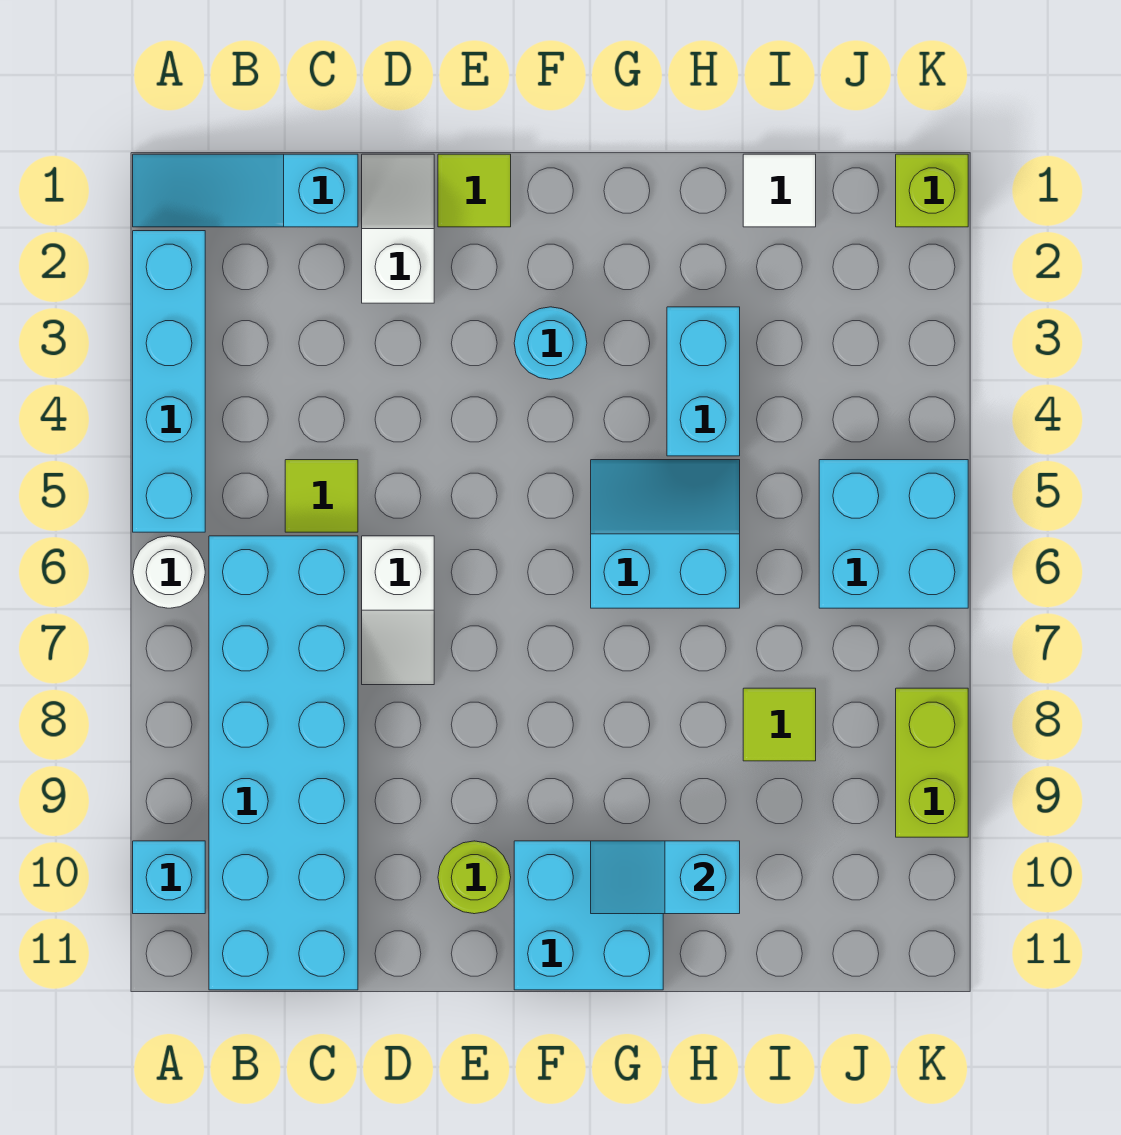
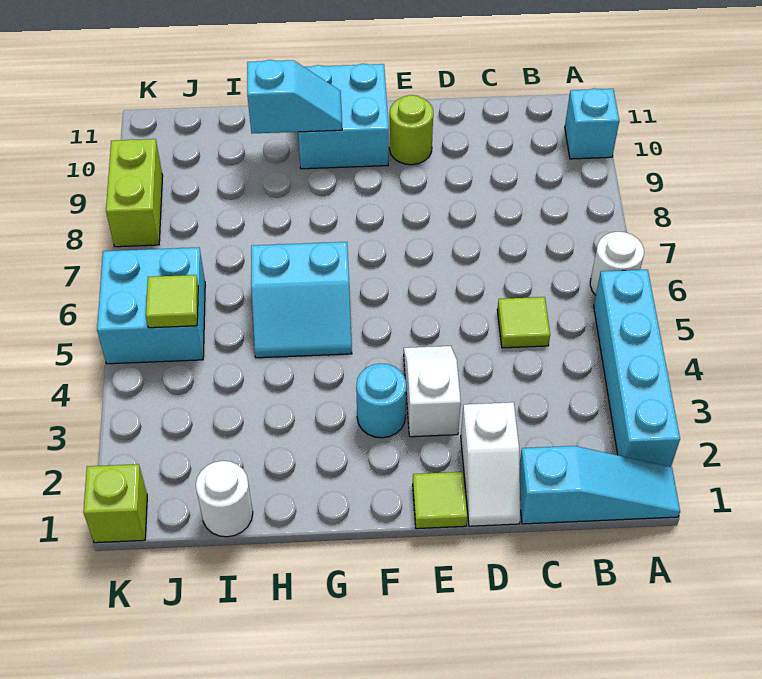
cyan brick B6:C11 level 1 -> none
white slope D6:D7 level 1 top 6 -> white slope E3:E4 level 1 top 3
cyan brick H3:H4 level 1 -> none
white tile I1 level 1 -> white round brick I1 level 1
lime tile I8 level 1 -> lime tile J5 level 2

